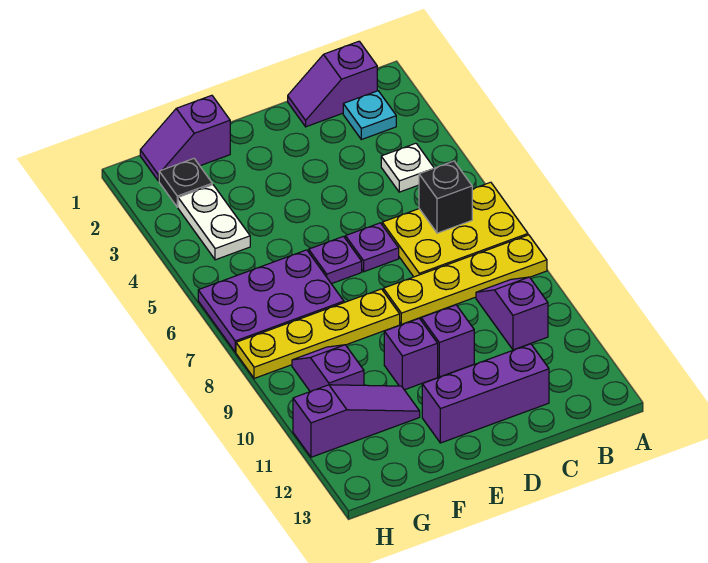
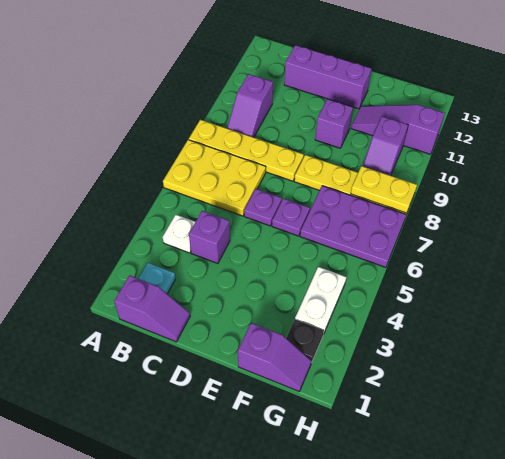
black brick B6 level 2 -> none
purple brick D10 level 1 -> purple brick C4 level 1
none -> yellow plate G8:H8 level 2

